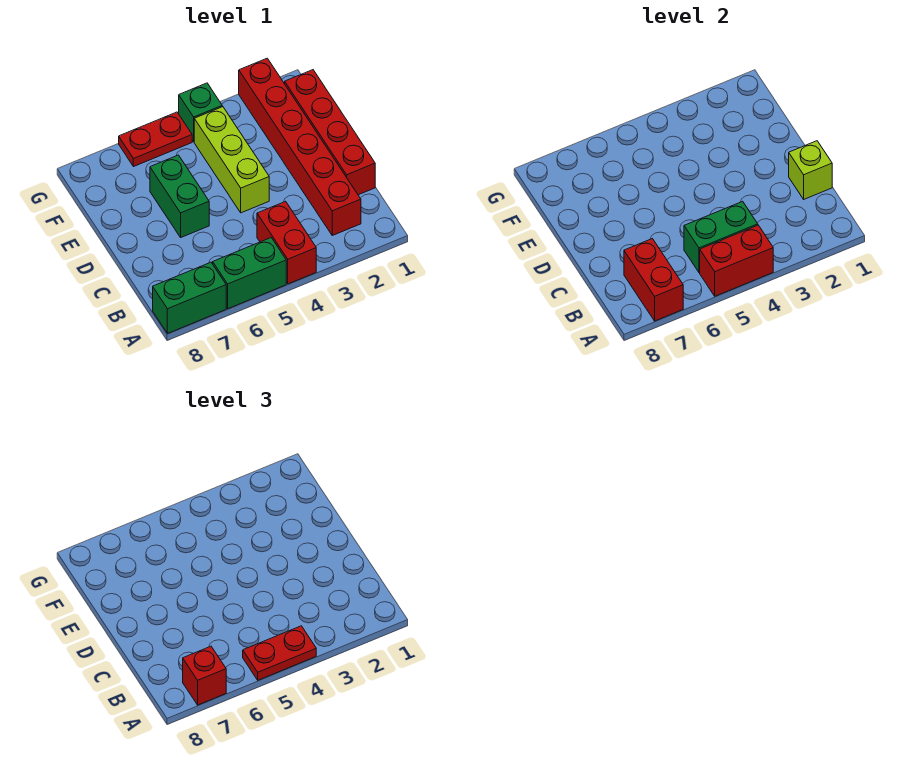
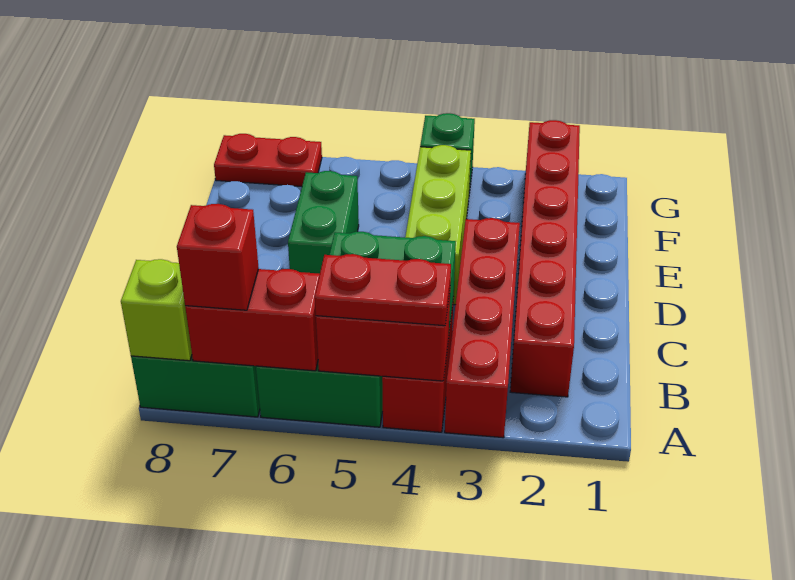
red brick A7:B7 level 2 -> red brick A6:A7 level 2
red brick C1:F1 level 1 -> red brick A3:D3 level 1
lime brick C1 level 2 -> lime brick A8 level 2
red plate G5:G6 level 1 -> red plate G7:G8 level 1

